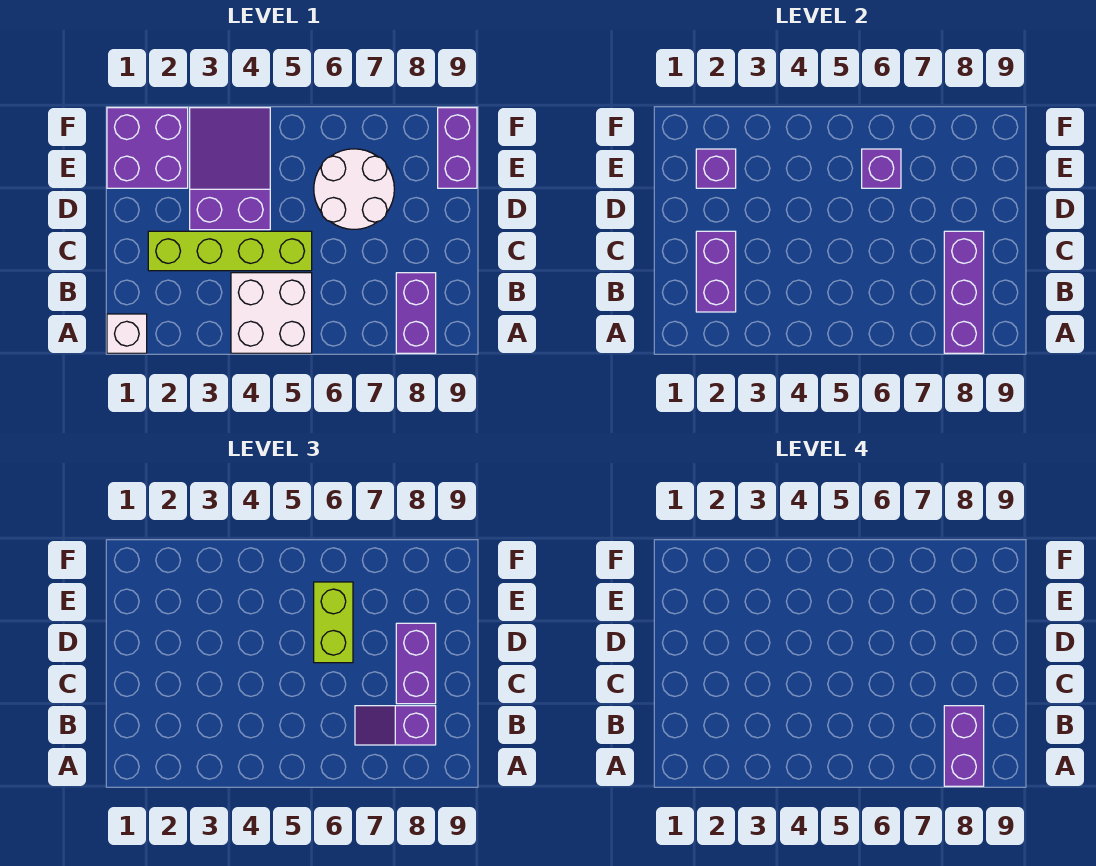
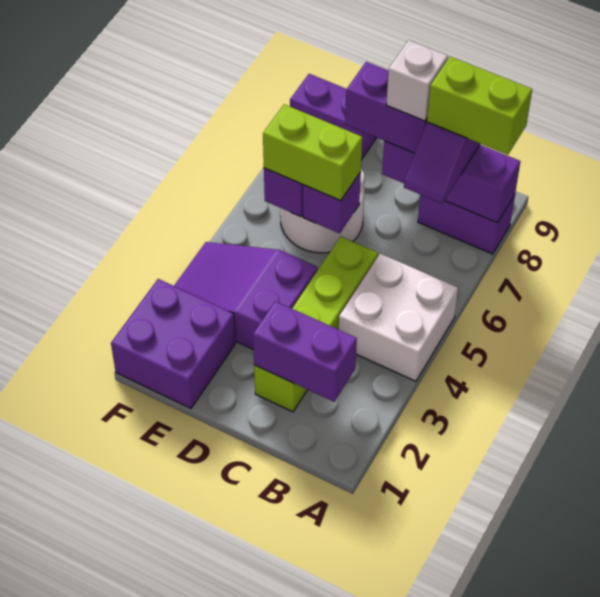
white brick A1 level 1 -> white brick C8 level 4
purple brick A8:B8 level 4 -> lime brick A8:B8 level 4
purple brick E2 level 2 -> purple brick D6 level 2

